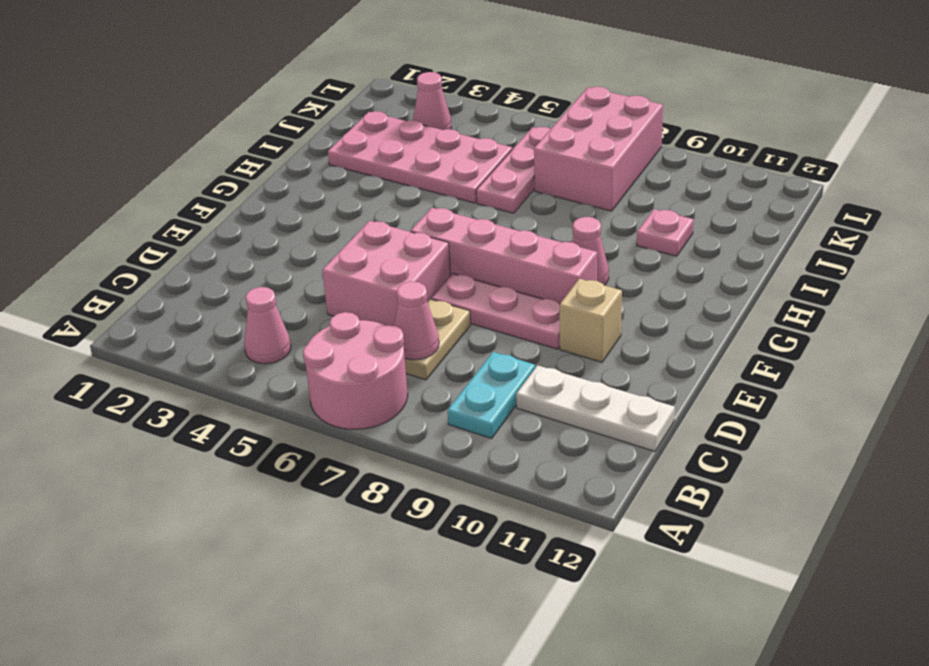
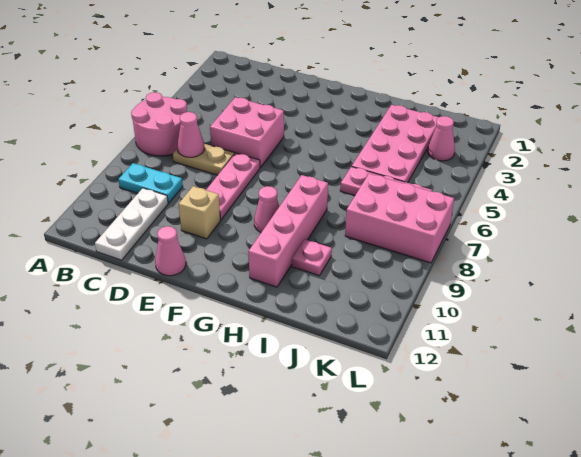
pink cone B4 level 1 -> pink cone E12 level 1
pink brick F6:F9 level 1 -> pink brick H8:H11 level 1

